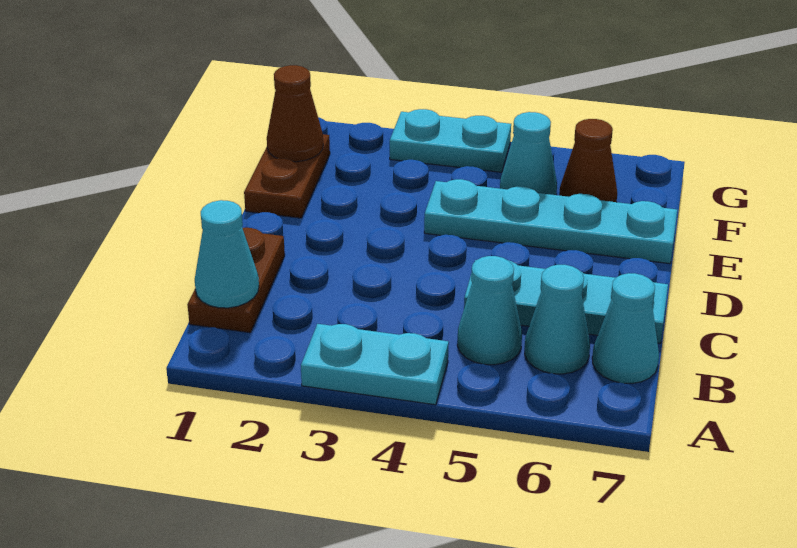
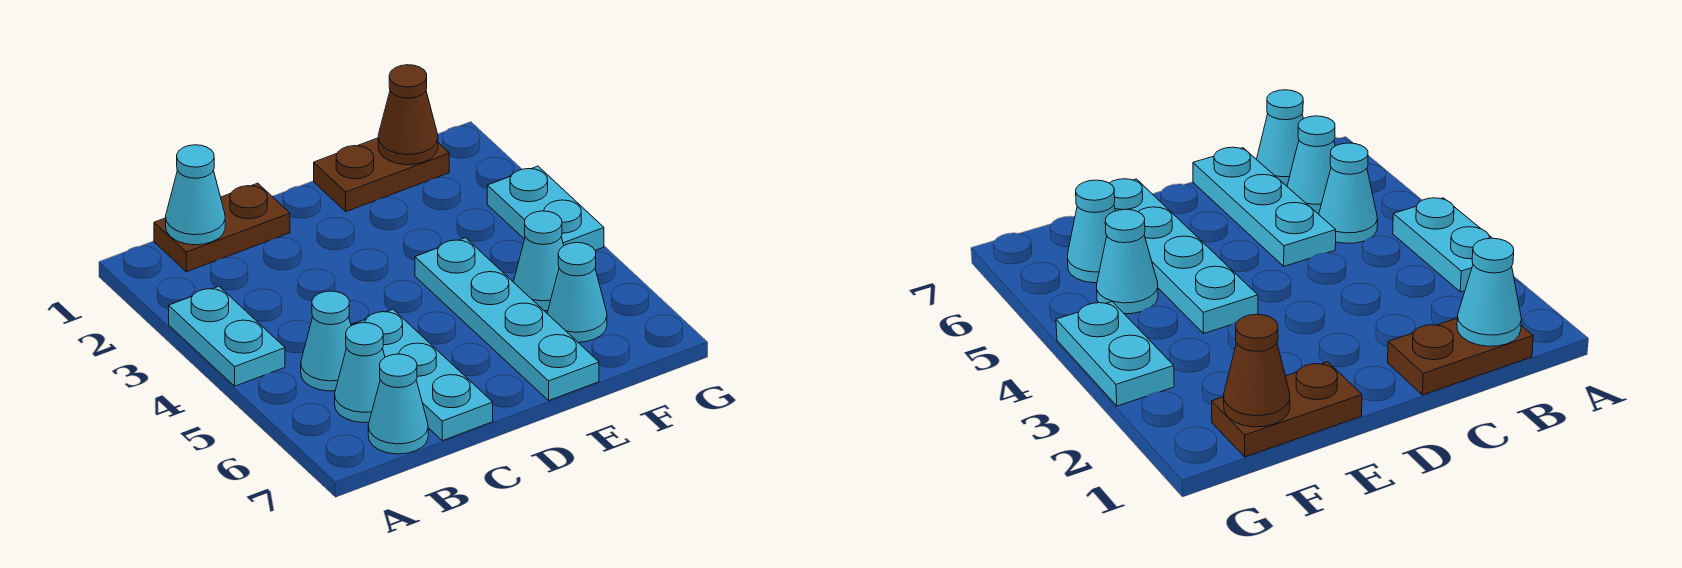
brown cone F6 level 1 -> cyan cone F6 level 1

